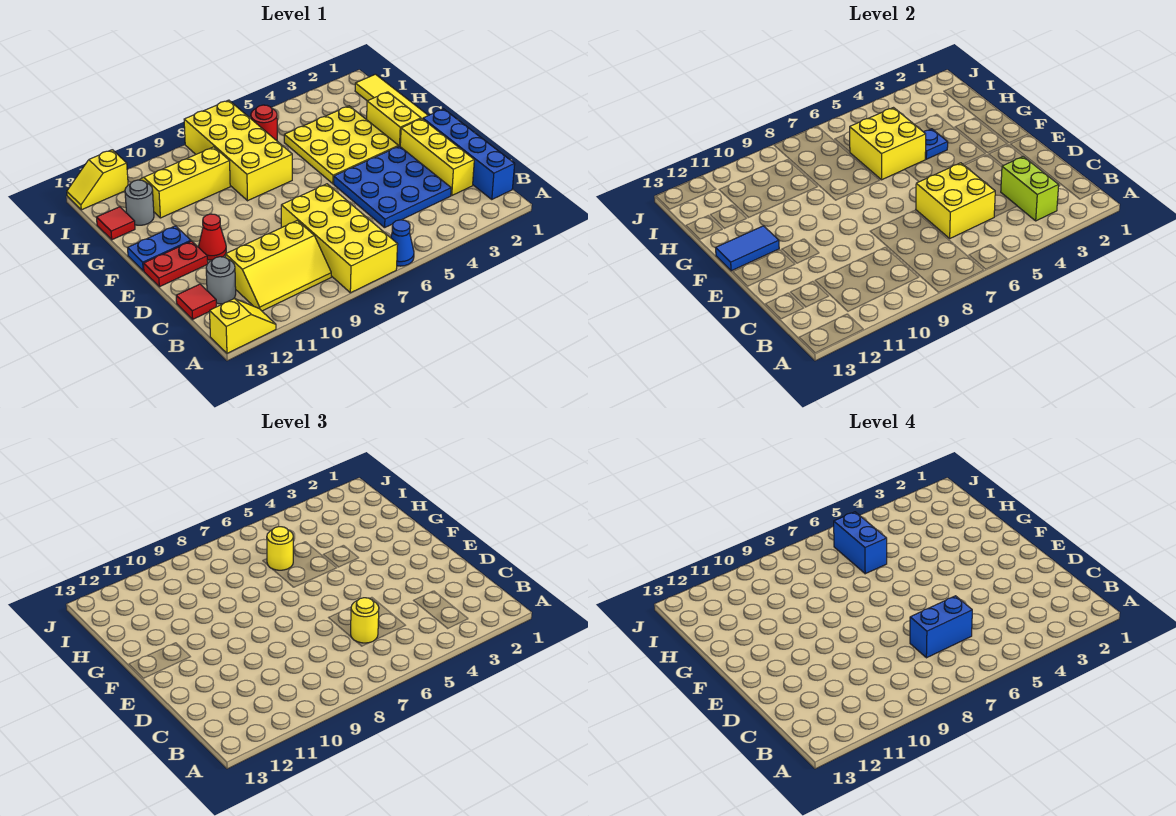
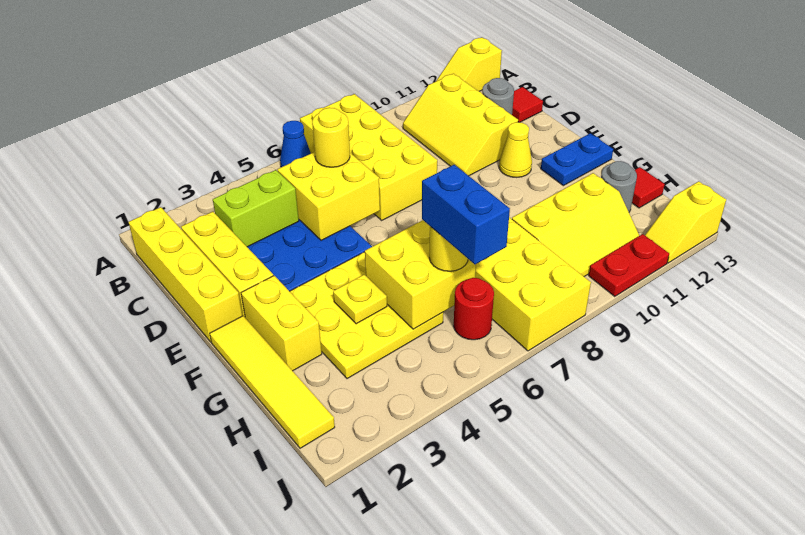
blue brick B1:E1 level 1 -> yellow brick B1:E1 level 1
lime brick B3:C3 level 2 -> lime brick C3:C4 level 2
yellow slope B9:C11 level 1 top C -> yellow slope B10:D11 level 1 top 11
blue brick C6:C7 level 4 -> none
red cone E11 level 1 -> yellow cone E11 level 1
red plate E12:E13 level 1 -> red plate J10:J11 level 1
blue tile F12:F13 level 2 -> none
blue plate G4 level 2 -> yellow plate G4 level 2
yellow slope J12:J13 level 1 top 12 -> yellow slope J12:J13 level 1 top 13

